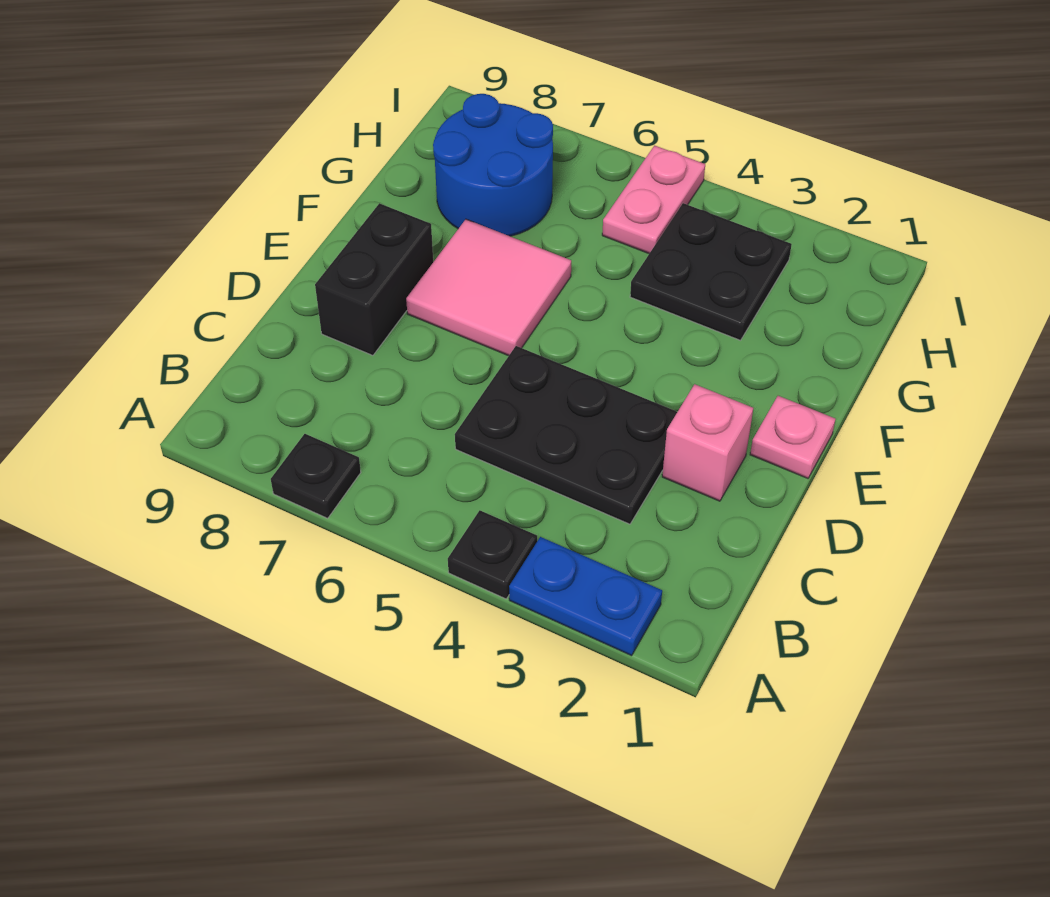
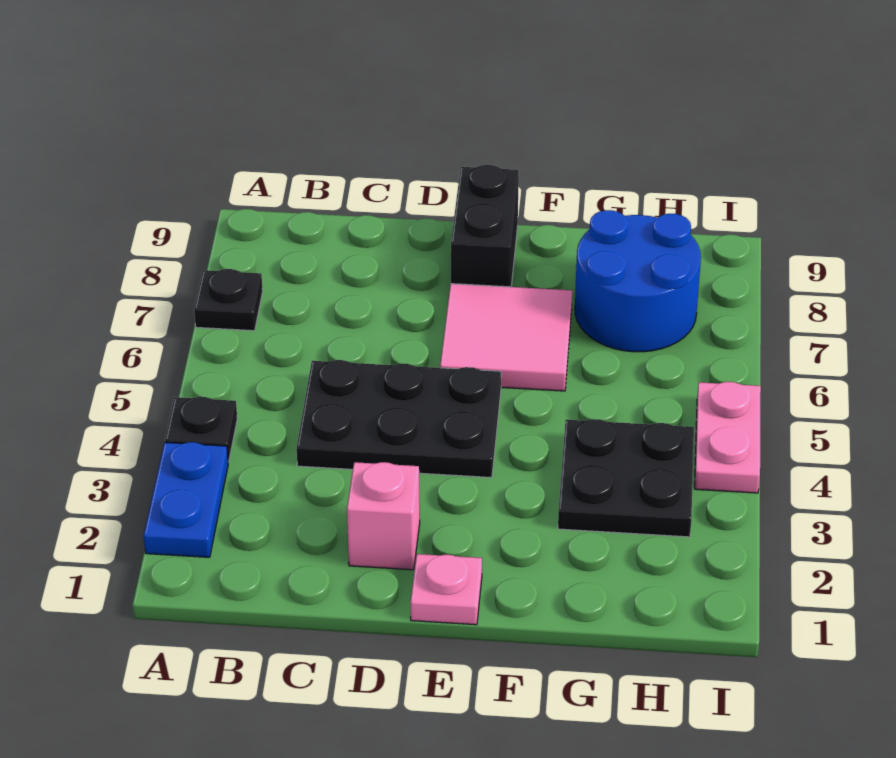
black plate C3:D5 level 1 -> black plate C4:E5 level 1
black brick D8:E8 level 1 -> black brick E8:E9 level 1
pink plate H5:I5 level 1 -> pink plate I4:I5 level 1

